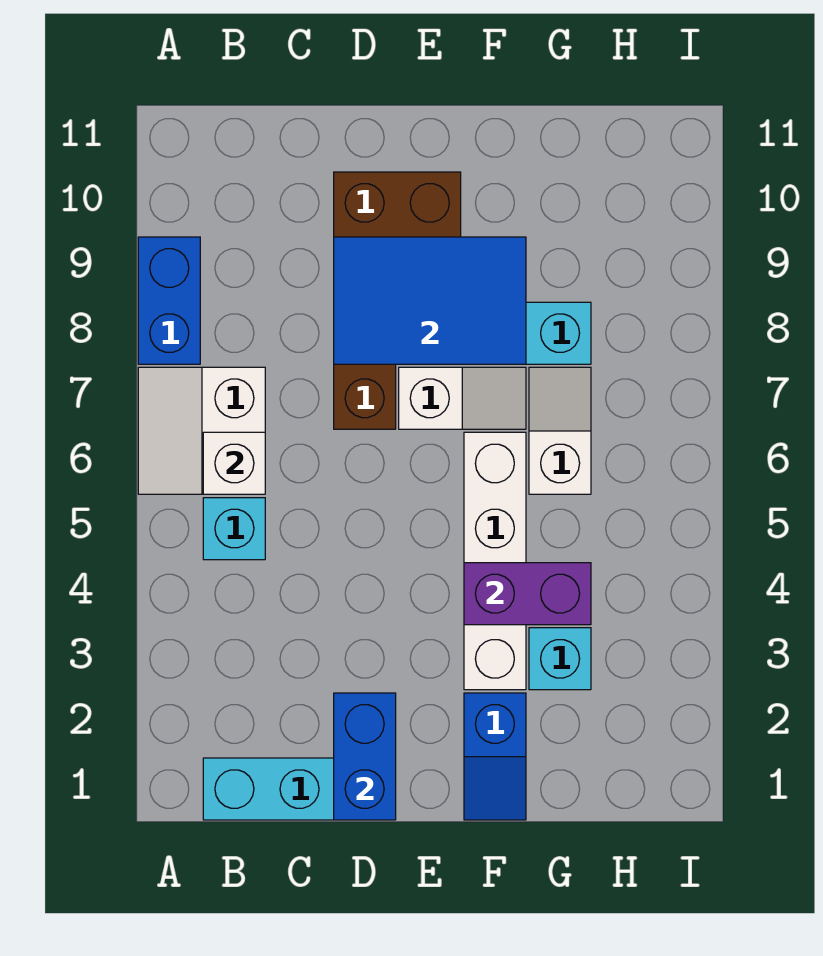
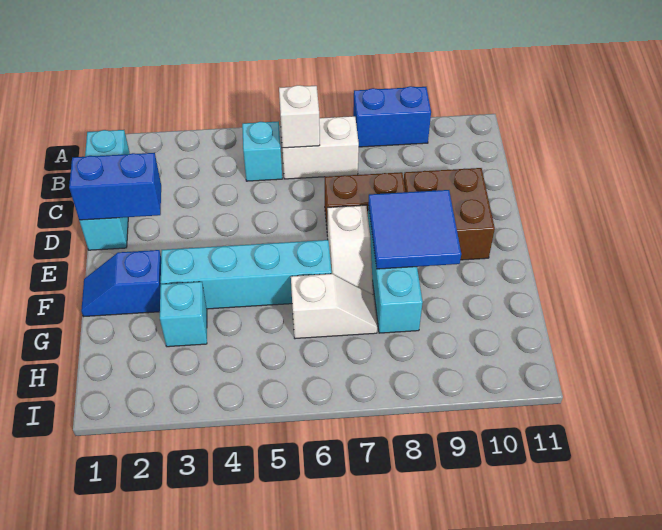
blue tile D8:F9 level 2 -> blue tile E8:F9 level 2
white brick F3:F6 level 1 -> cyan brick F3:F6 level 1
purple brick F4:G4 level 2 -> none

